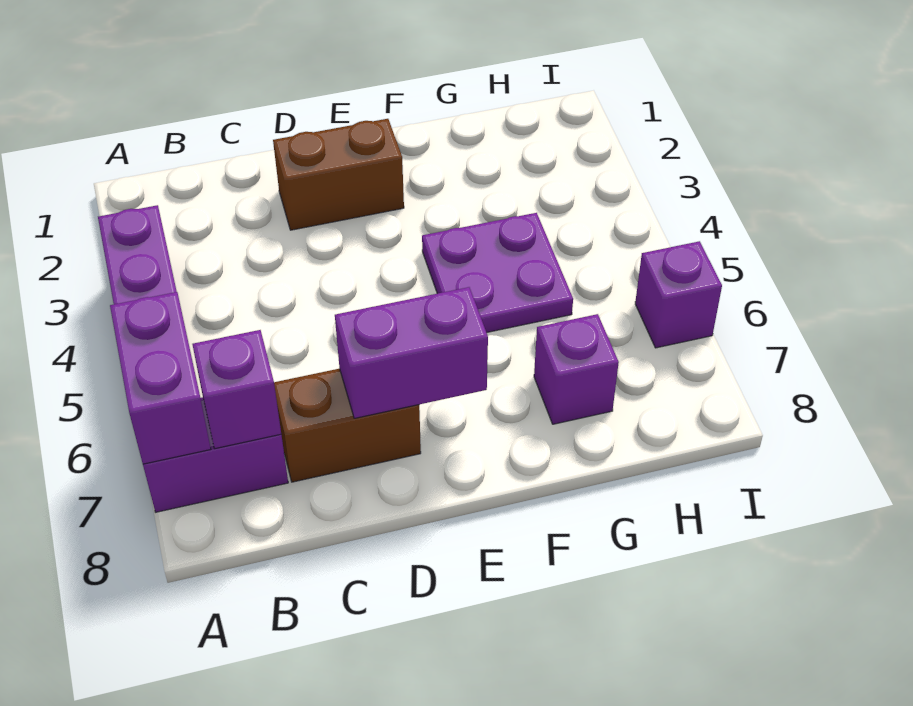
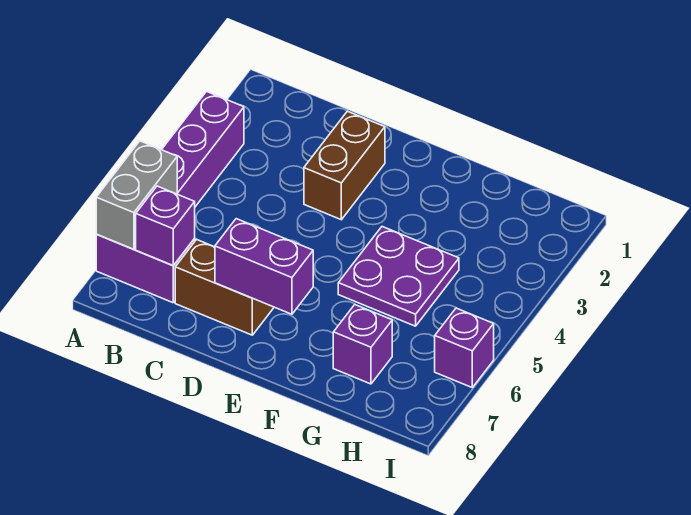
purple brick A6:A7 level 2 -> grey brick A6:A7 level 2
brown brick D2:E2 level 1 -> brown brick D2:D3 level 1

